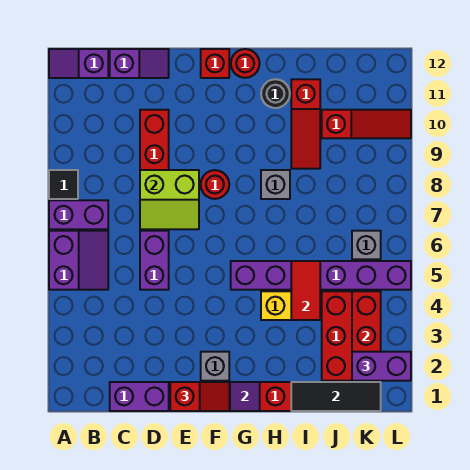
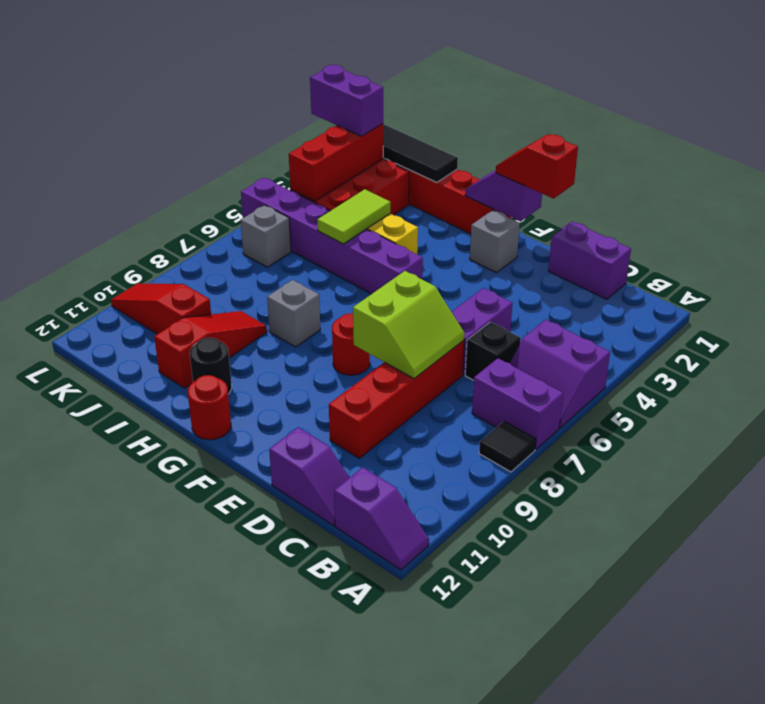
purple slope A5:B6 level 1 top A -> purple slope A5:B6 level 1 top 5
none -> black brick C6 level 1
purple slope C12:D12 level 1 top C -> purple slope C12:D12 level 1 top D
lime slope D7:E8 level 2 top 8 -> lime slope D7:E8 level 2 top E
red brick F12 level 1 -> none
red tile I4:I5 level 2 -> lime tile I4:I5 level 2

